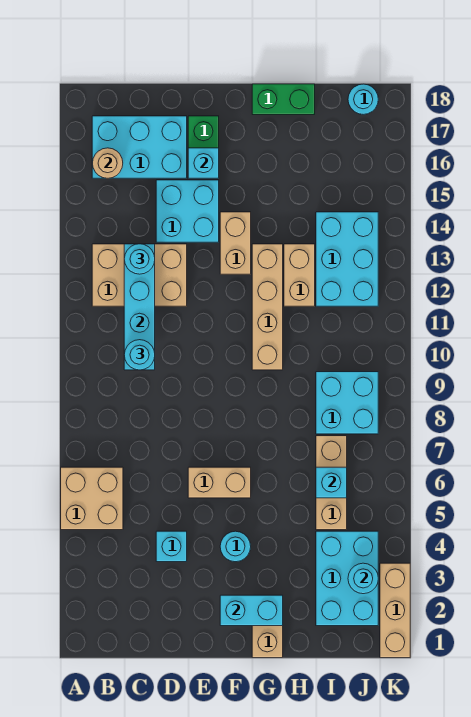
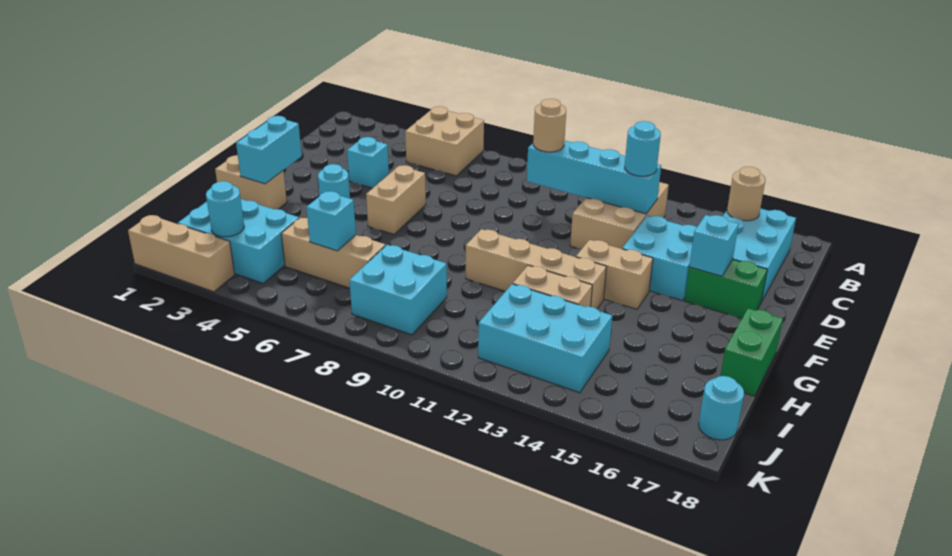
cyan round brick C10 level 3 -> tan round brick C10 level 3

